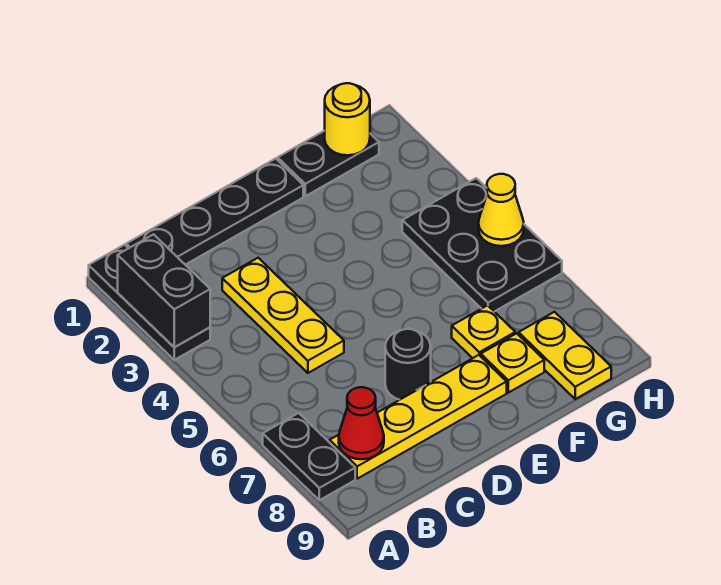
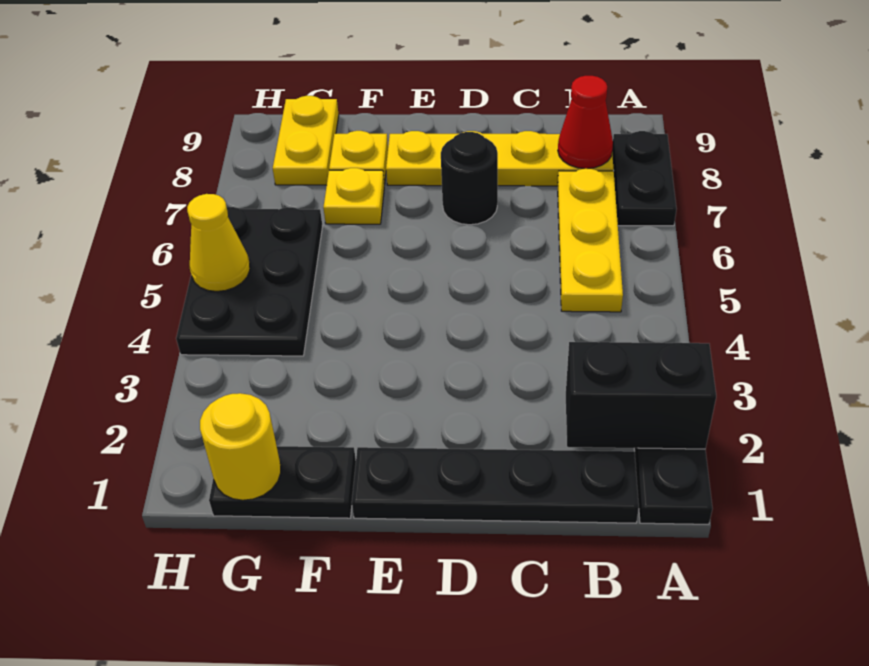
black brick A2:A3 level 2 -> black brick A2:B2 level 2
yellow plate C3:C5 level 1 -> yellow plate B5:B7 level 1

